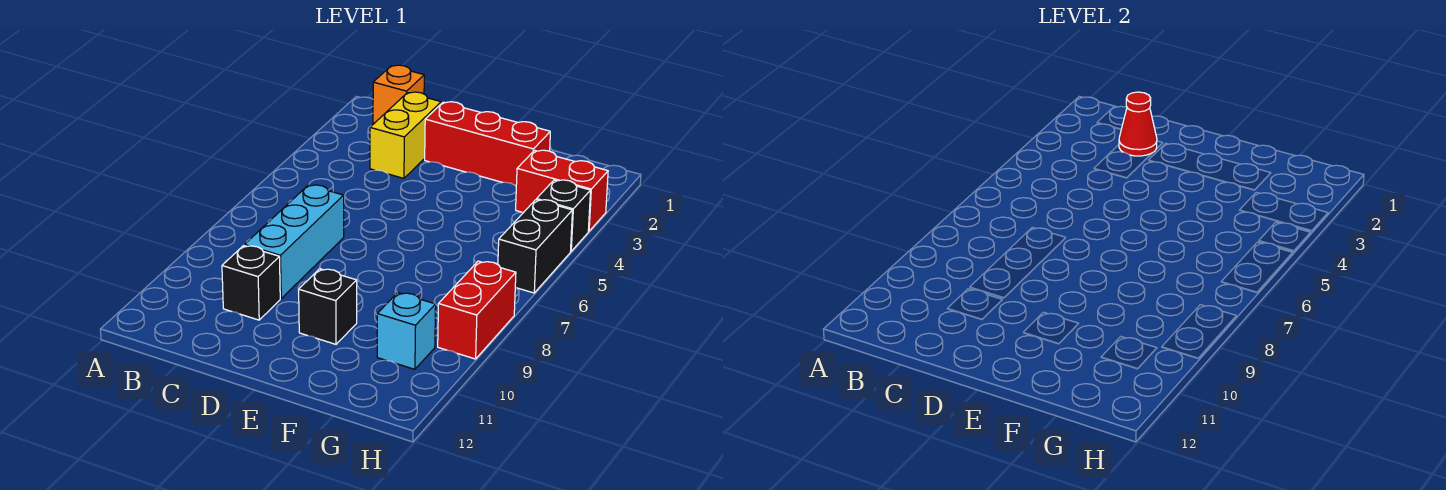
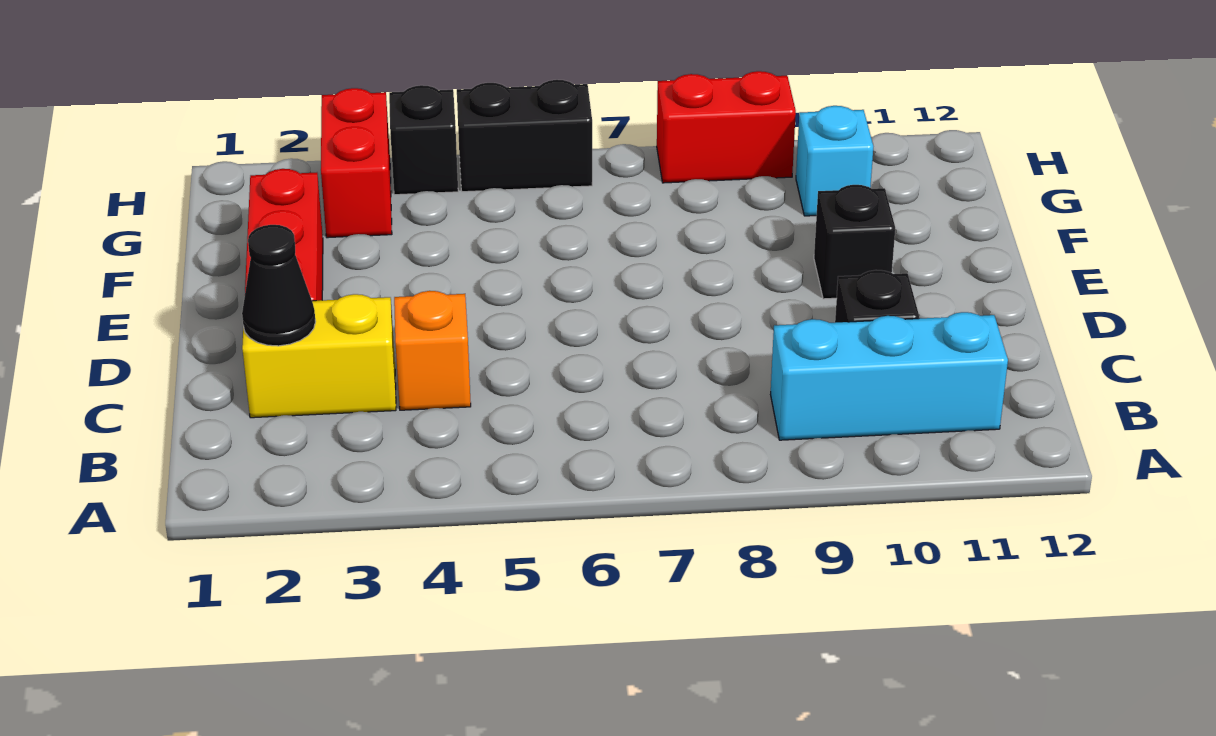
orange brick B1 level 1 -> orange brick C4 level 1
red cone C2 level 2 -> black cone C2 level 2
cyan brick C7:C9 level 1 -> cyan brick B9:B11 level 1

